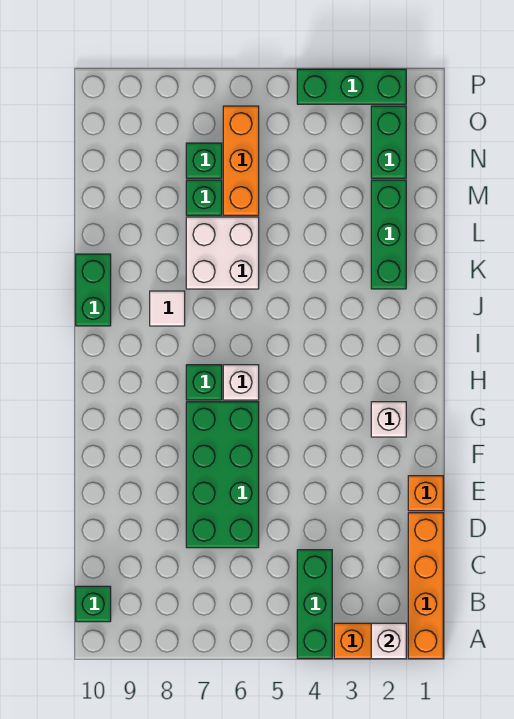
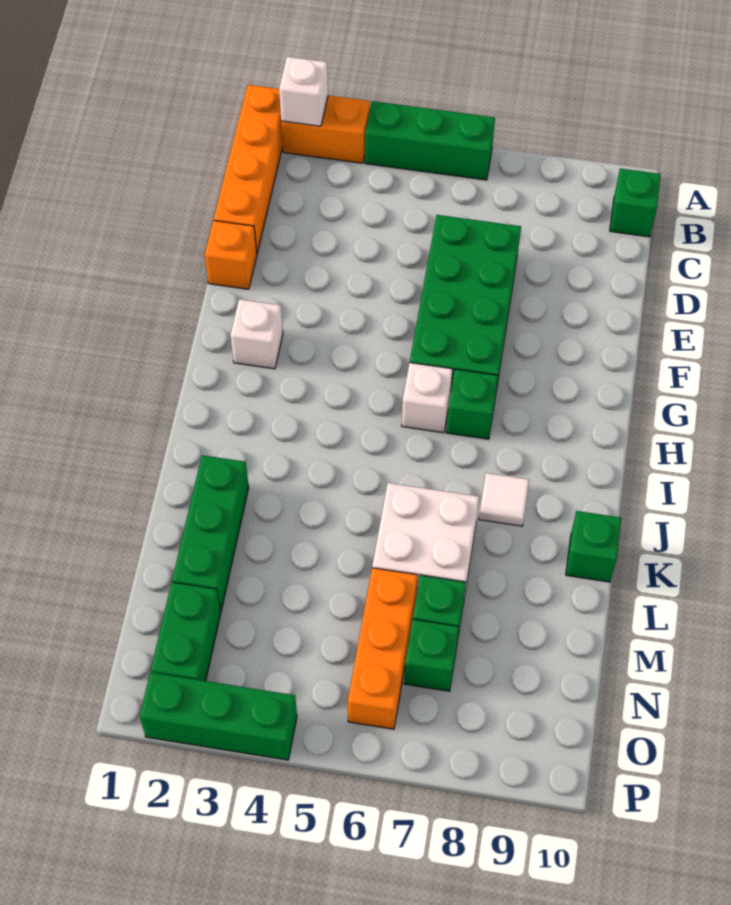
green brick A4:C4 level 1 -> green brick A4:A6 level 1
green brick J10:K10 level 1 -> green brick K10 level 1

